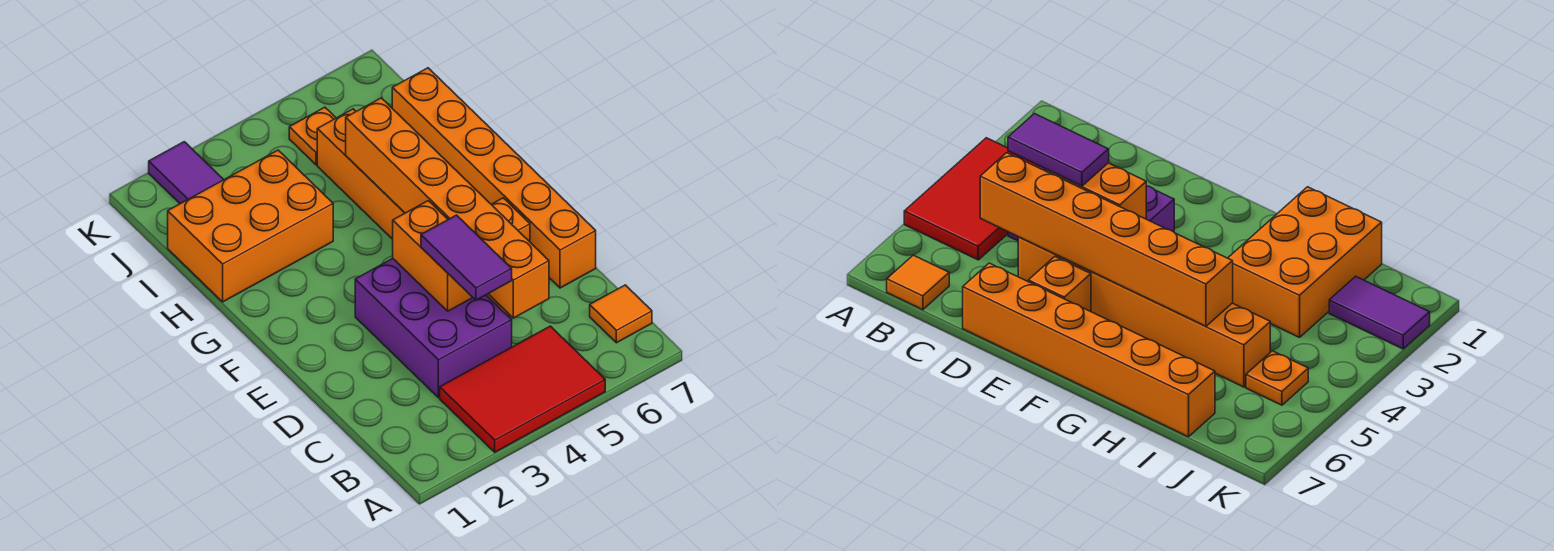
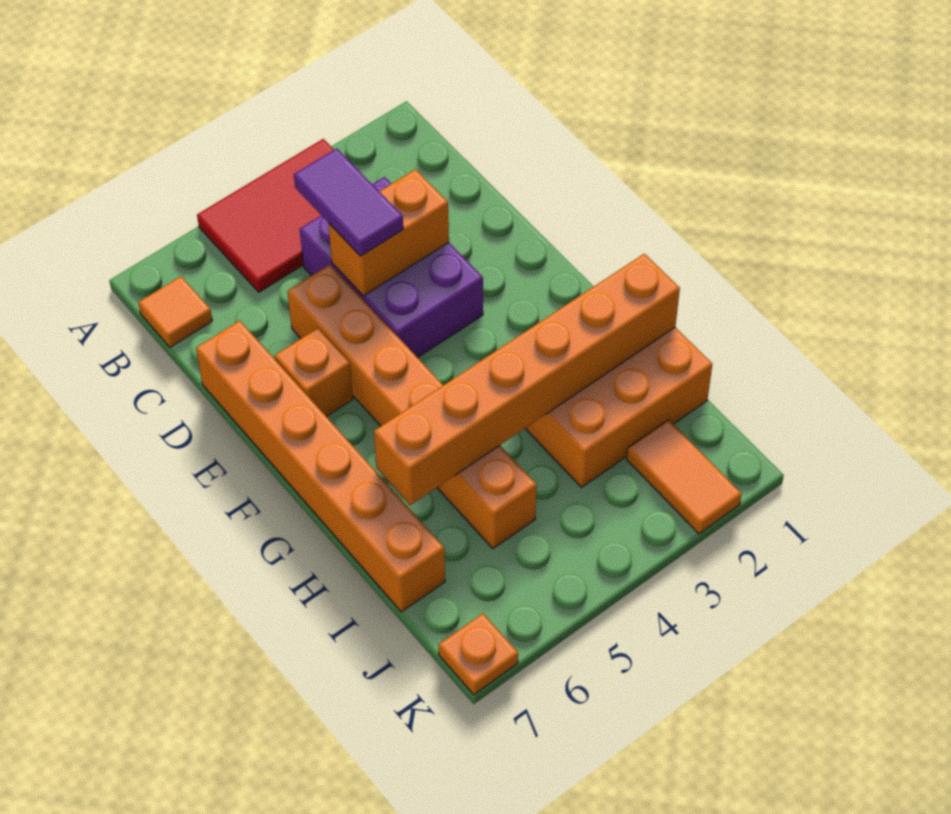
orange brick C5:H5 level 2 -> orange brick H1:H6 level 2
orange brick D4:E4 level 2 -> orange brick D3:D4 level 2
purple tile J2:K2 level 1 -> orange tile J2:K2 level 1
orange plate J5 level 1 -> orange plate K7 level 1

